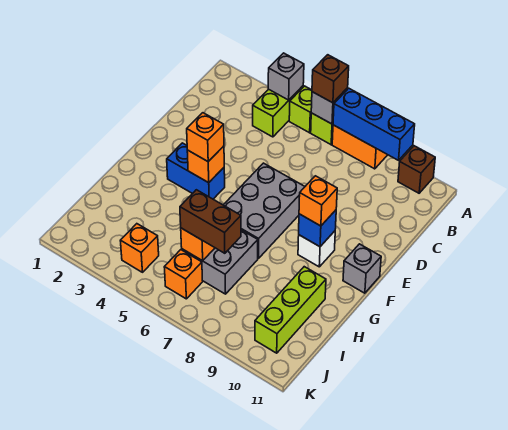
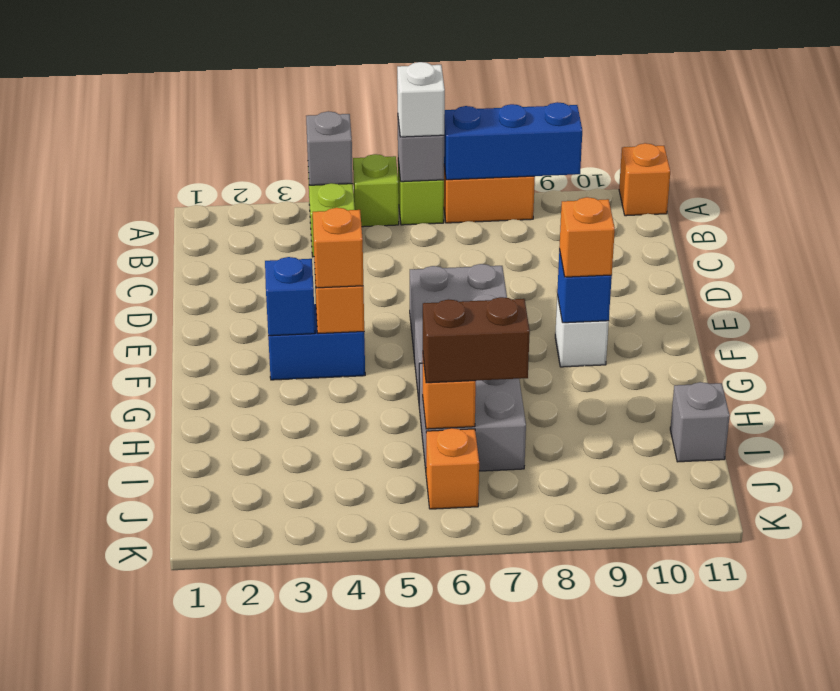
brown brick A6 level 3 -> white brick A6 level 3
brown brick A10 level 1 -> none
none -> blue brick F3 level 2
grey brick F11 level 1 -> grey brick I11 level 1
lime brick H10:J10 level 1 -> none
orange brick J4 level 1 -> orange brick A11 level 1

